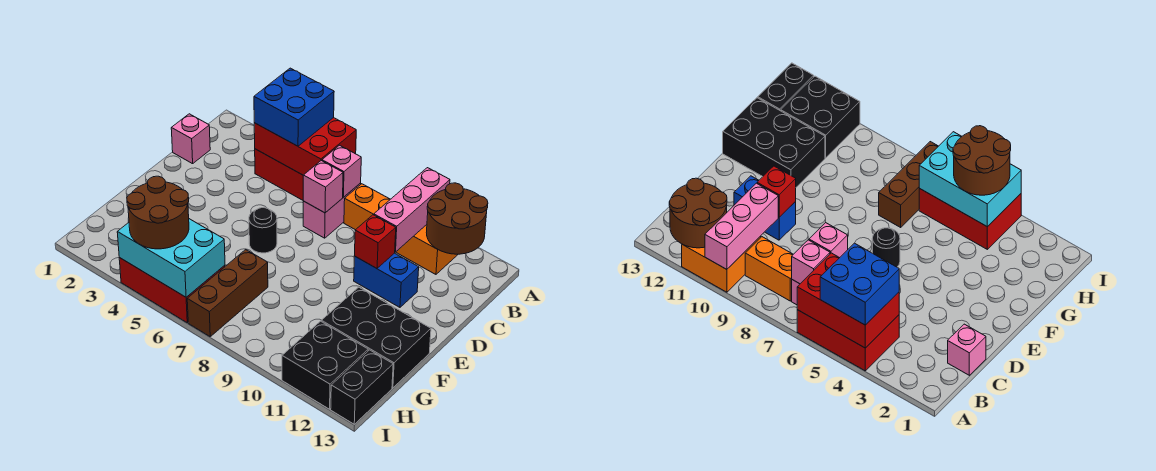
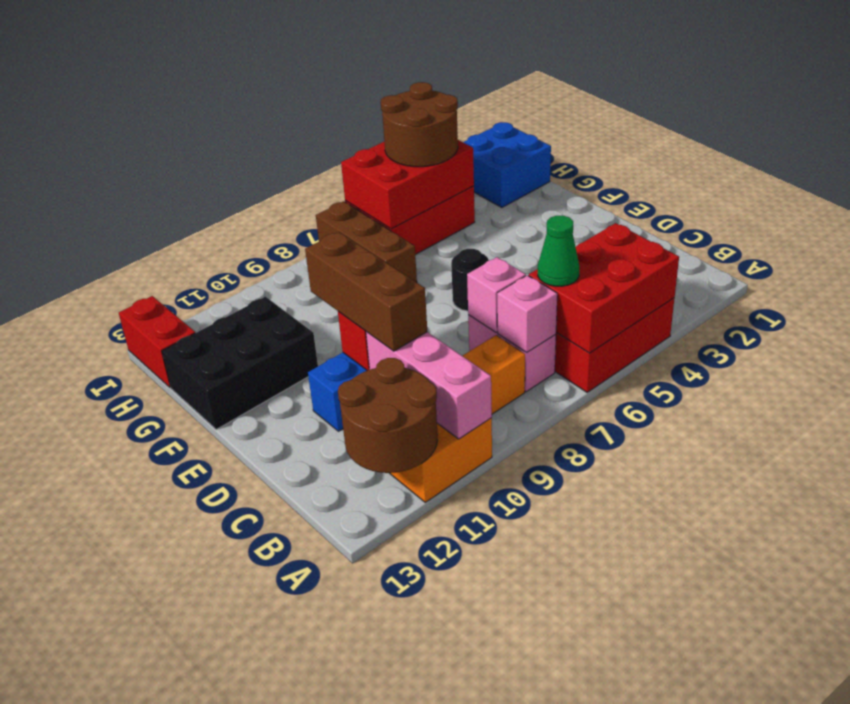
blue brick A4:B5 level 3 -> blue brick H1:I2 level 1
none -> green cone B6 level 3
pink brick C1 level 1 -> none
none -> brown brick C10:E10 level 3
cyan brick H4:I6 level 2 -> red brick H4:I6 level 2
black brick H11:I12 level 1 -> none
black brick H13:I13 level 1 -> red brick H13:I13 level 1

